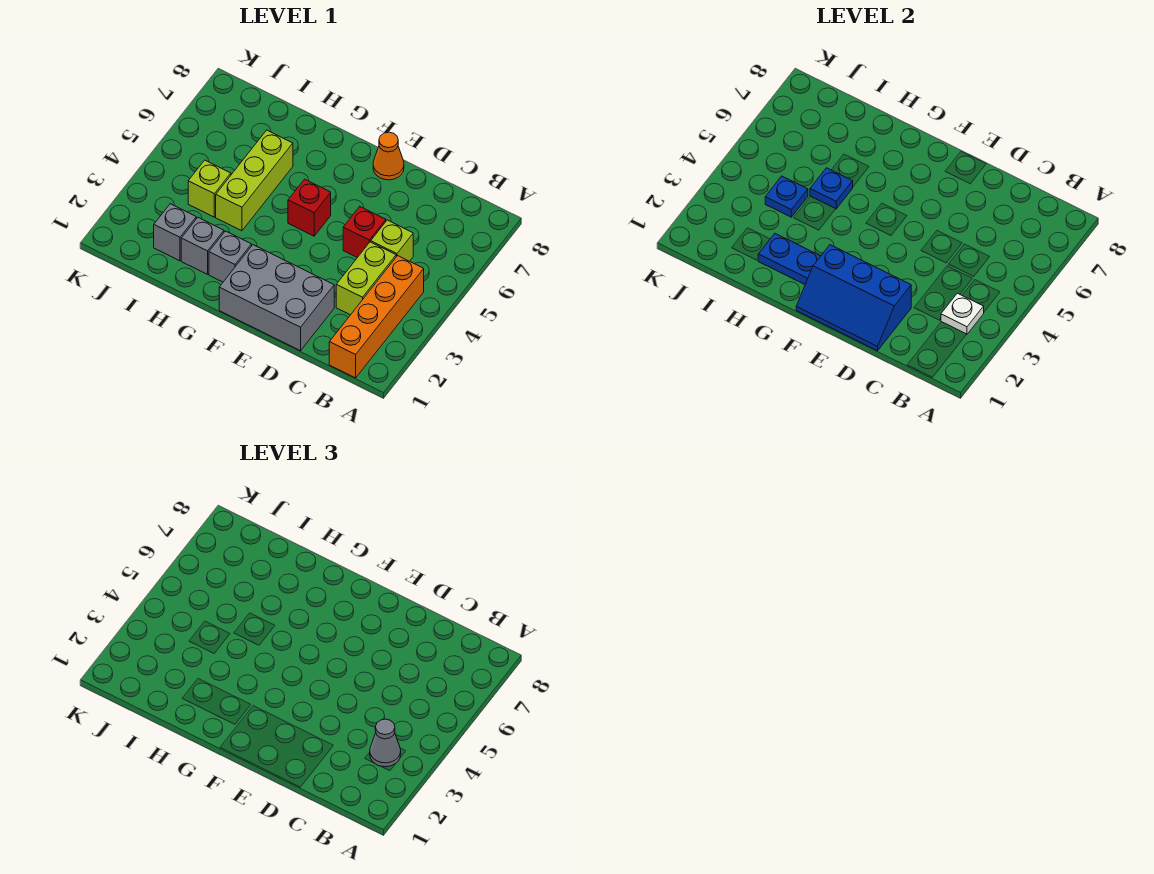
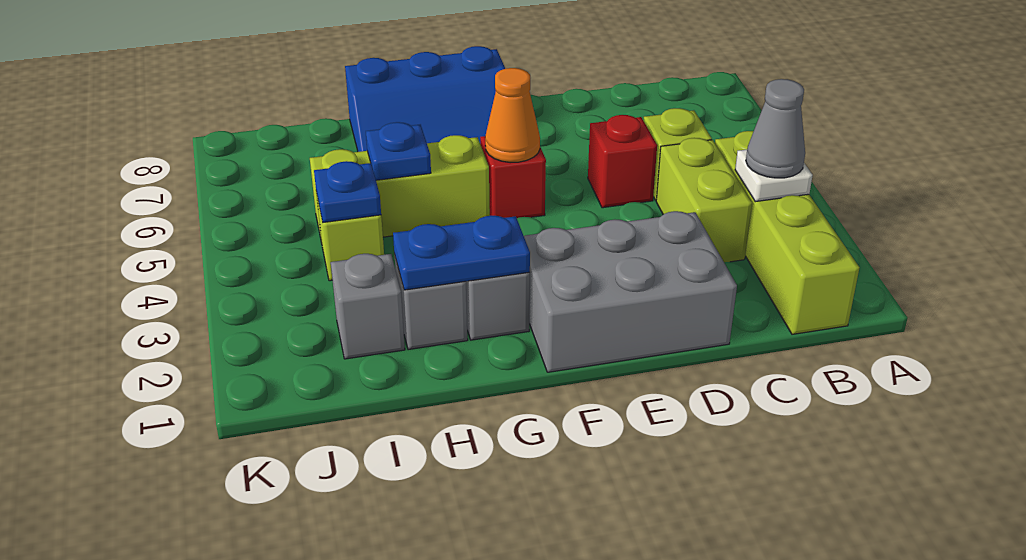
orange brick B1:B4 level 1 -> lime brick B1:B4 level 1
blue slope D1:F2 level 2 top 2 -> blue slope F7:H8 level 1 top 8
orange cone E8 level 1 -> orange cone F5 level 2
lime brick H4:H6 level 1 -> lime brick G5:I5 level 1

